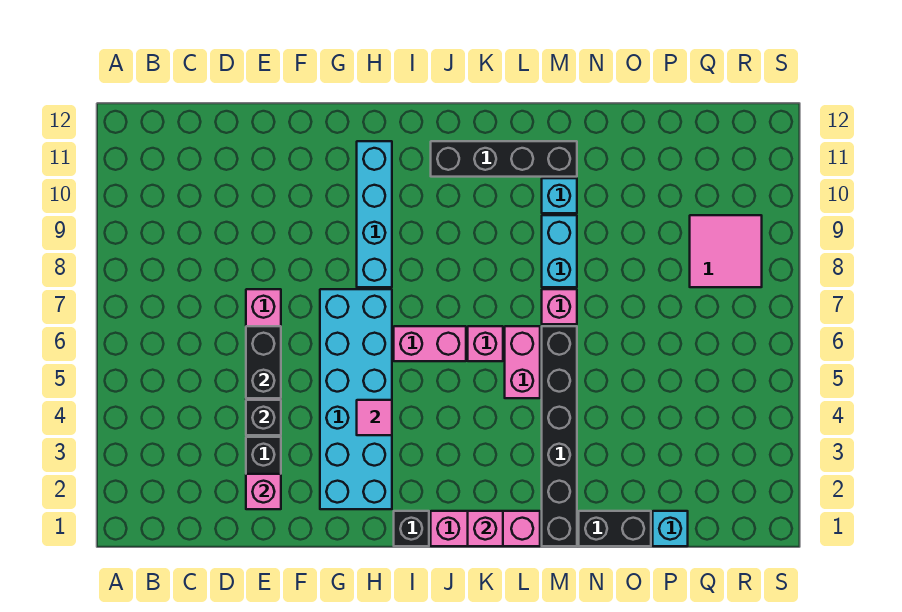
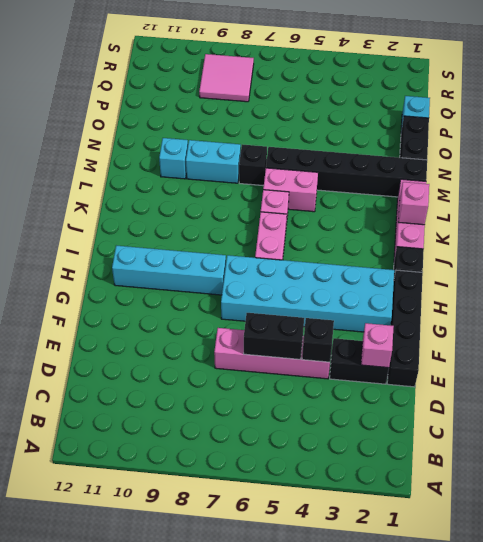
pink tile H4 level 2 -> none
black brick J11:M11 level 1 -> black brick E1:H1 level 1
pink brick M7 level 1 -> black brick M7 level 1

